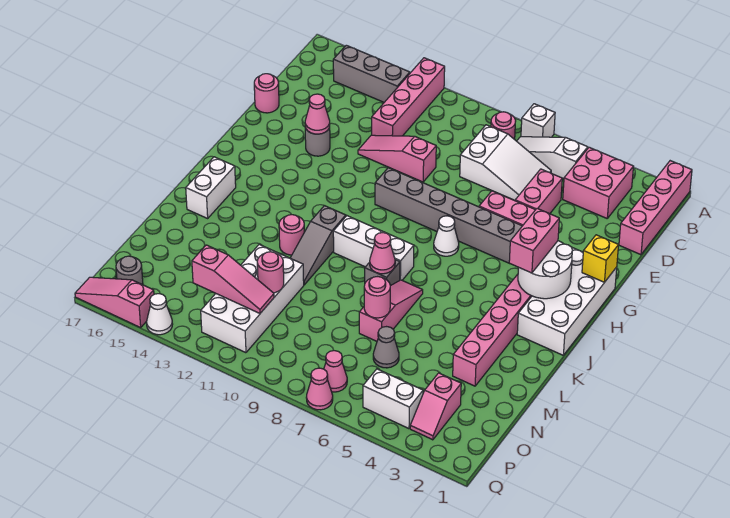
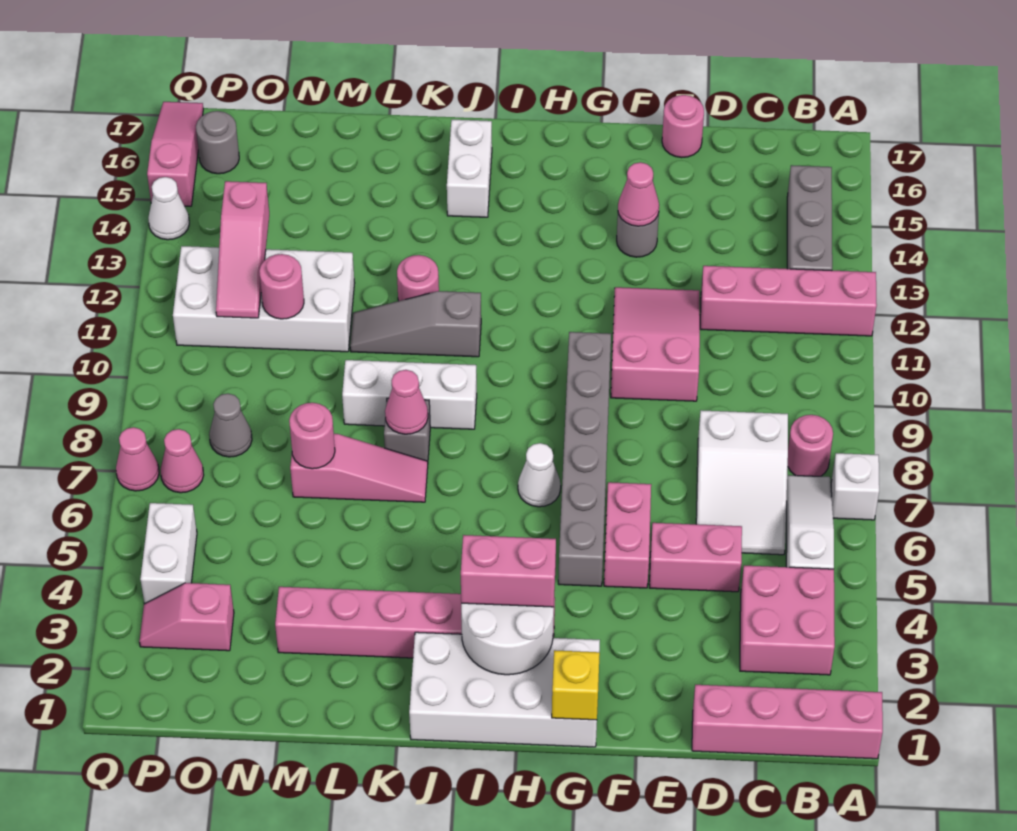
pink slope E10:E12 level 1 top 10 -> pink slope E10:F12 level 1 top 10
white brick J8:J10 level 1 -> white brick J9:L9 level 1
white brick J16:K16 level 1 -> white brick J15:J16 level 1
grey cone N6 level 1 -> grey cone O8 level 1

